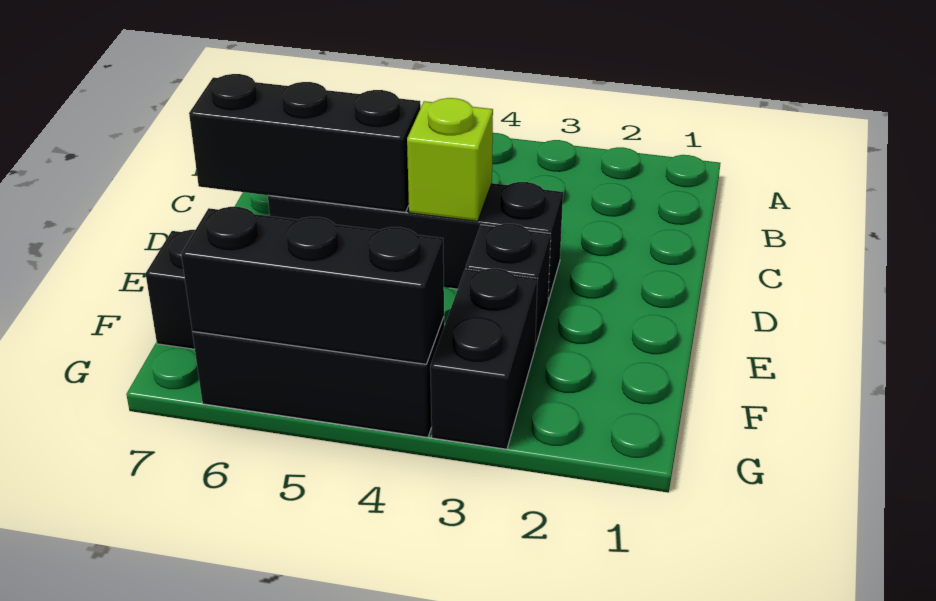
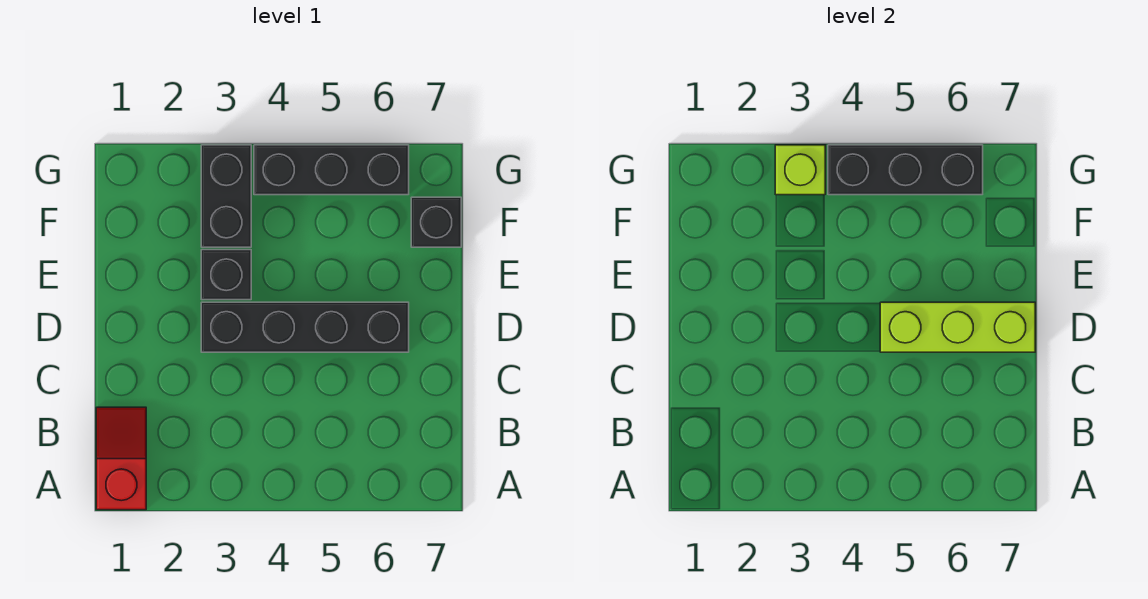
none -> red slope A1:B1 level 1 top A
lime brick D4 level 2 -> lime brick G3 level 2
black brick D5:D7 level 2 -> lime brick D5:D7 level 2

